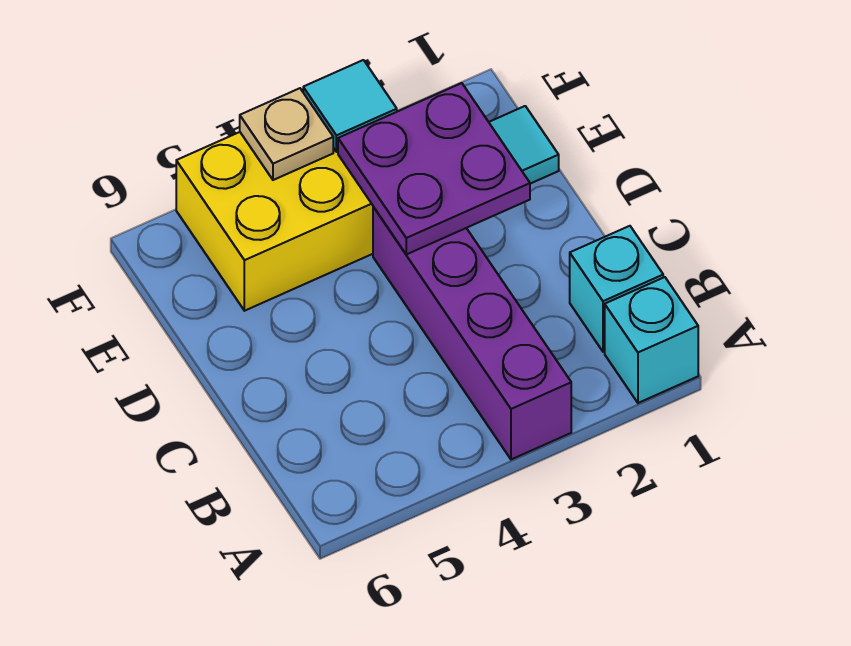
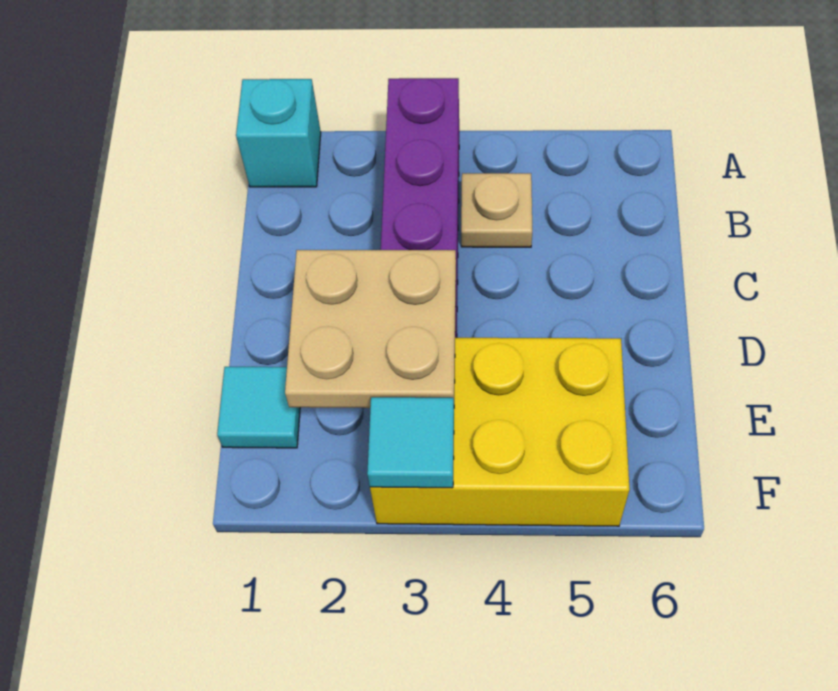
cyan brick B1 level 1 -> none
purple plate D2:E3 level 2 -> tan plate D2:E3 level 2
tan plate F4 level 2 -> tan plate B4 level 1

